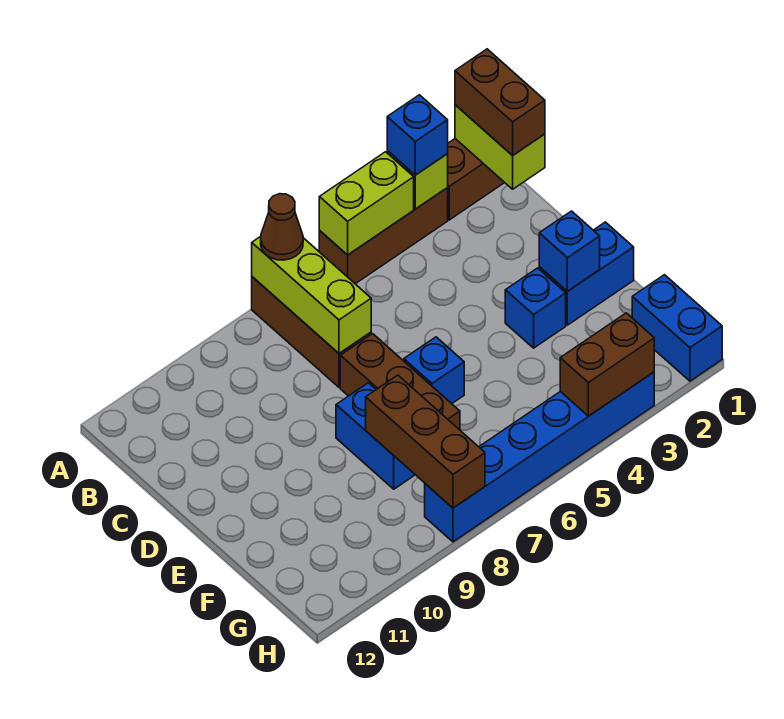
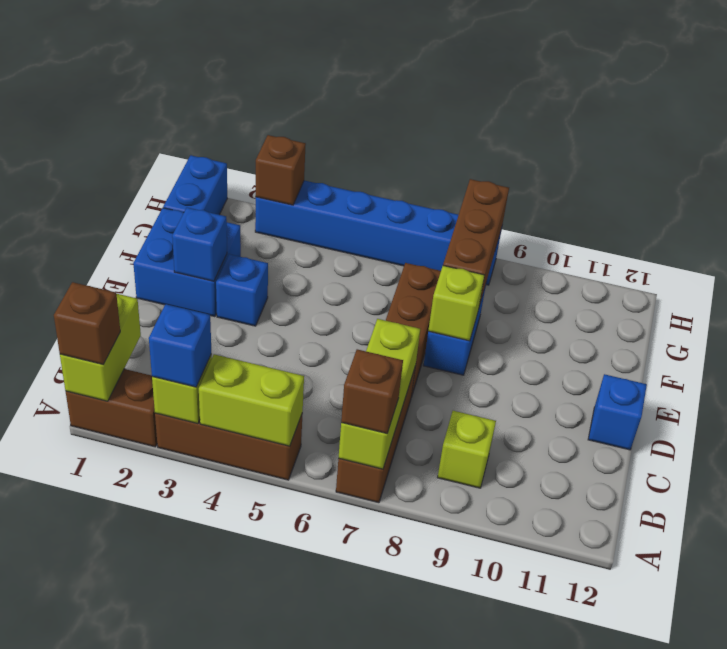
brown brick A1:B1 level 3 -> brown brick A1 level 3
brown cone A7 level 3 -> brown brick A7 level 3
none -> lime brick B9 level 1
blue brick E1:E2 level 1 -> blue brick E1:F2 level 1
blue brick E6 level 1 -> blue brick D12 level 1
none -> lime brick E8 level 2
brown brick H3:H4 level 2 -> brown brick H3 level 2

